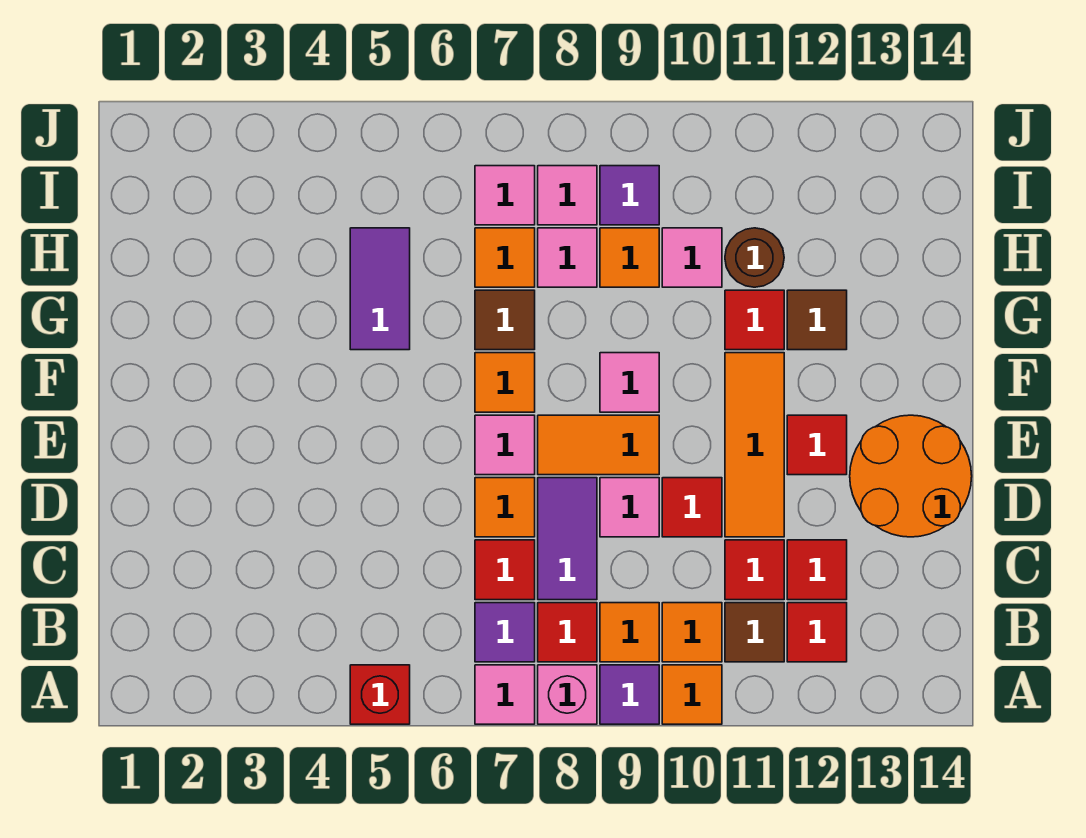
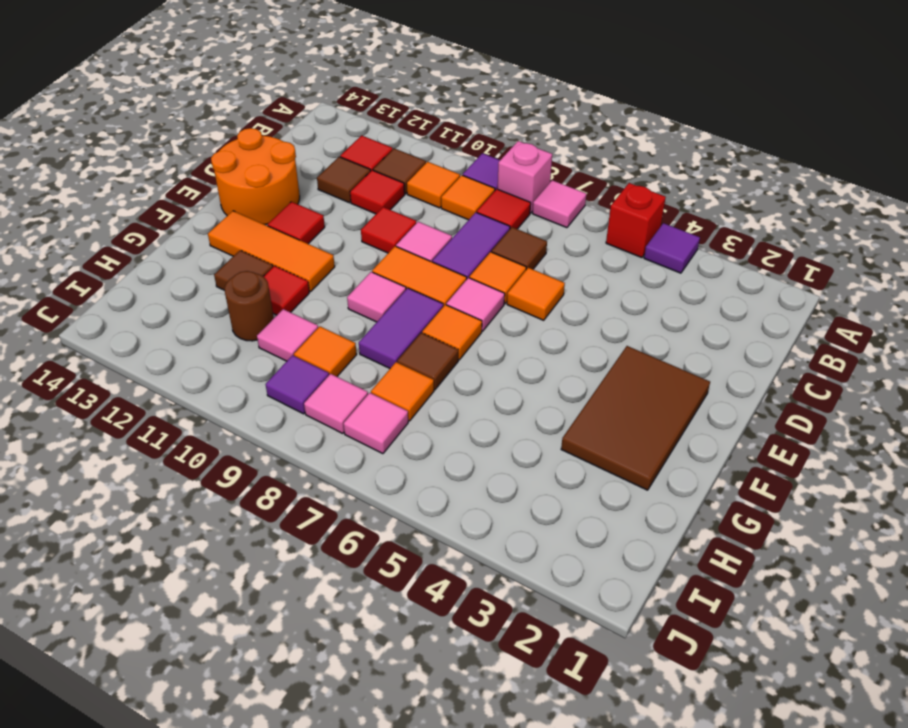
orange tile A10 level 1 -> orange tile D6 level 1
purple tile B7 level 1 -> purple tile A4 level 1
red tile C7 level 1 -> brown tile C7 level 1
red tile C12 level 1 -> brown tile C12 level 1
orange tile D11:F11 level 1 -> orange tile F11:F13 level 1
none -> brown tile E2:G3 level 1
purple tile G5:H5 level 1 -> purple tile F8:G8 level 1
pink tile H8 level 1 -> none

